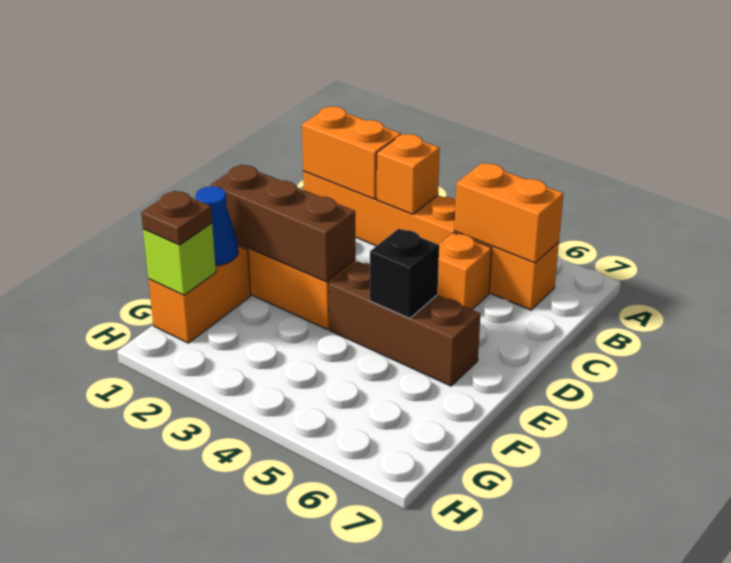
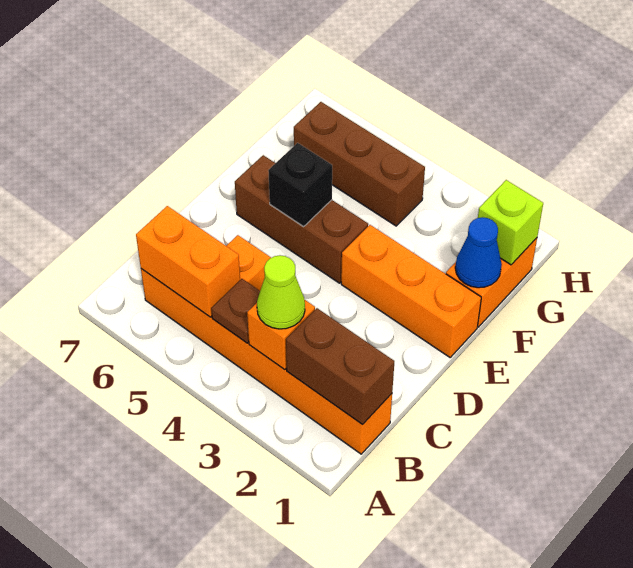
orange brick B1:B2 level 2 -> brown brick B1:B2 level 2
none -> lime cone B3 level 3
brown brick E1:E3 level 2 -> brown brick G4:G6 level 1
brown plate G1 level 3 -> brown plate B4 level 2

